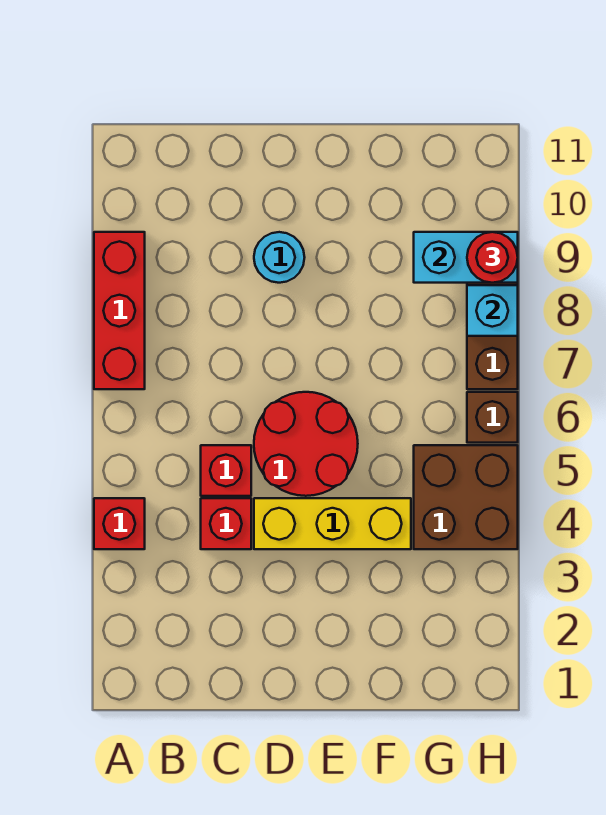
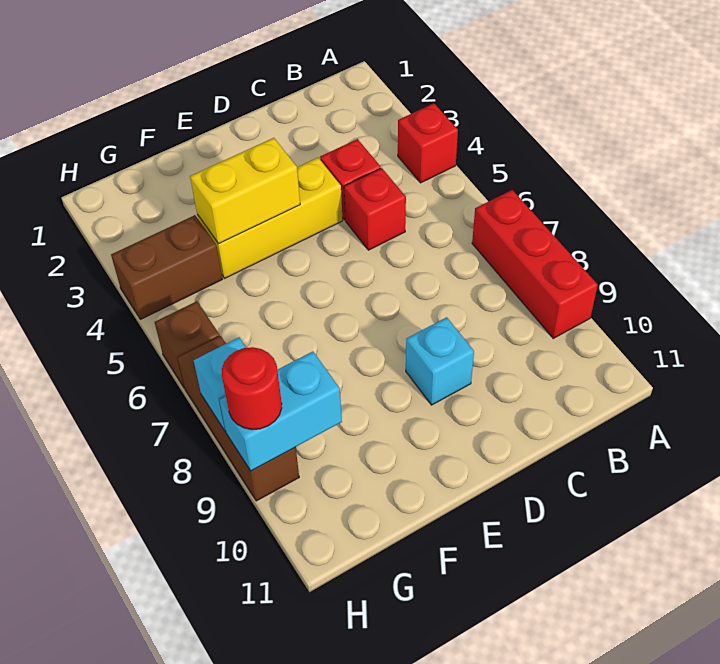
red round brick D5:E6 level 1 -> none
cyan round brick D9 level 1 -> cyan brick D9 level 1
none -> yellow brick E4:F4 level 2
brown brick G4:H5 level 1 -> brown brick G4:H4 level 1

